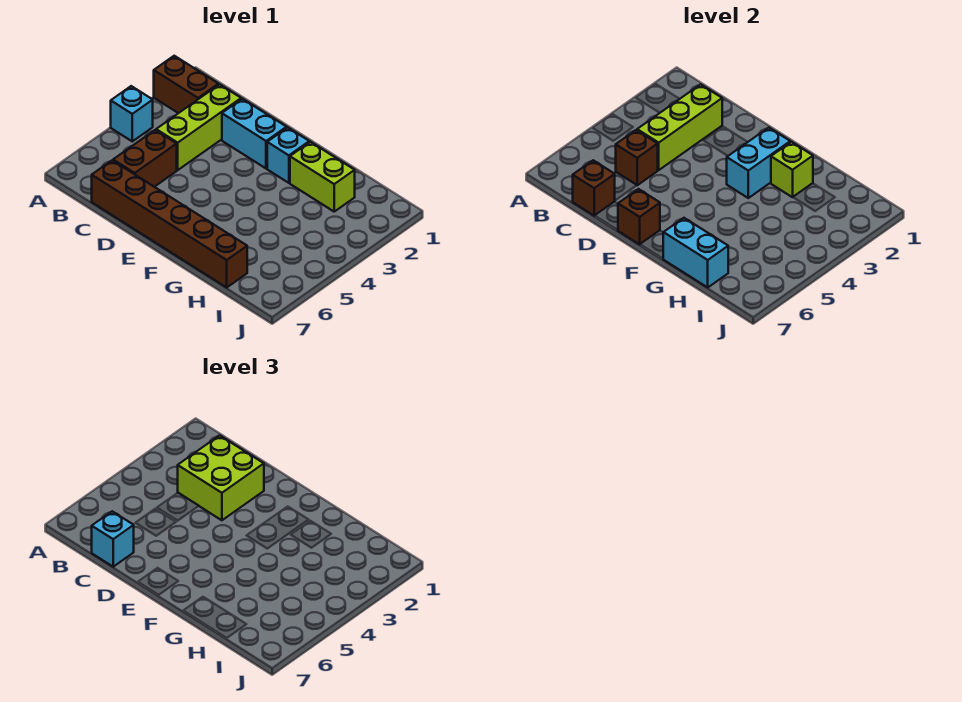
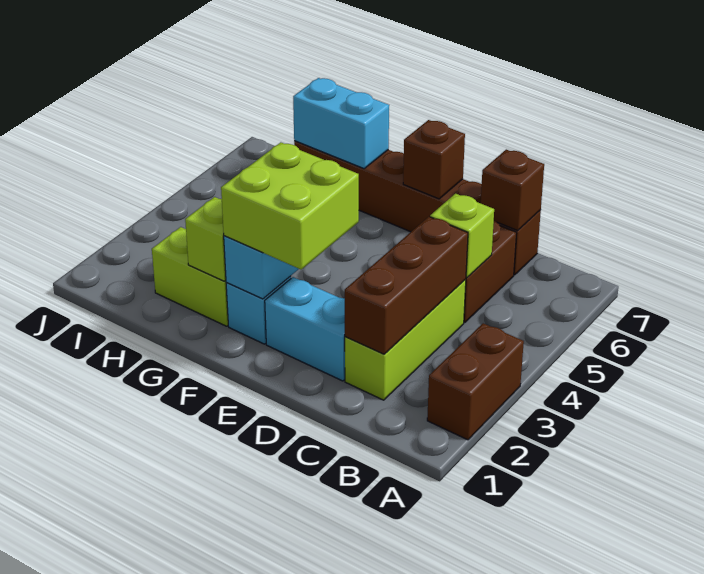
brown brick A2:B2 level 1 -> brown brick A2:A3 level 1
cyan brick A4 level 1 -> none
lime brick C2:C4 level 2 -> brown brick C2:C4 level 2
lime brick C2:D3 level 3 -> lime brick E2:F3 level 3
brown brick C5 level 2 -> lime brick C5 level 2
cyan brick C7 level 3 -> none

